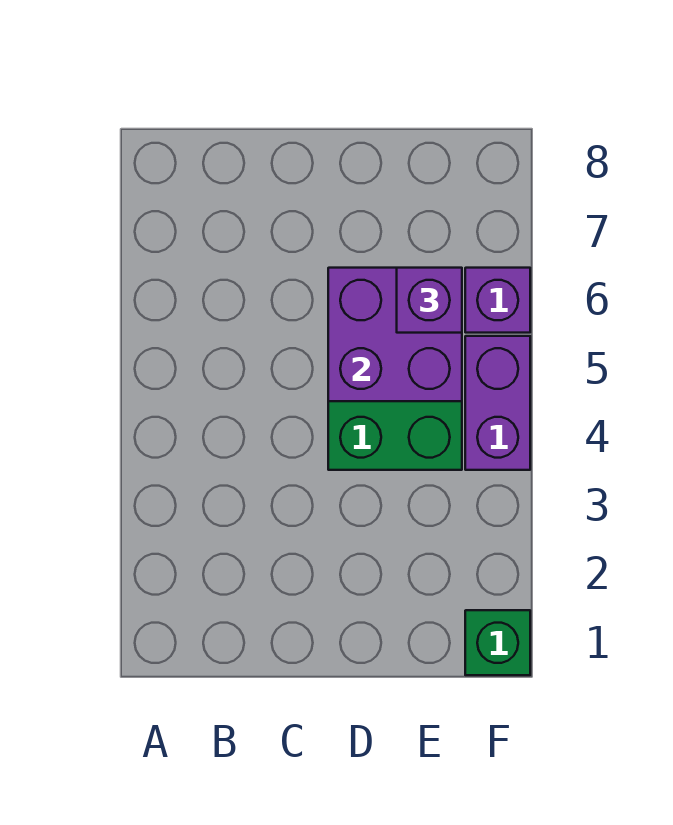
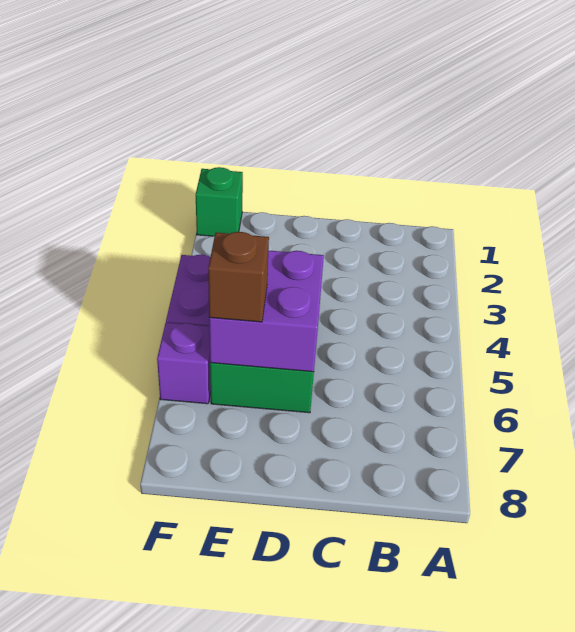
purple brick E6 level 3 -> brown brick E6 level 3

